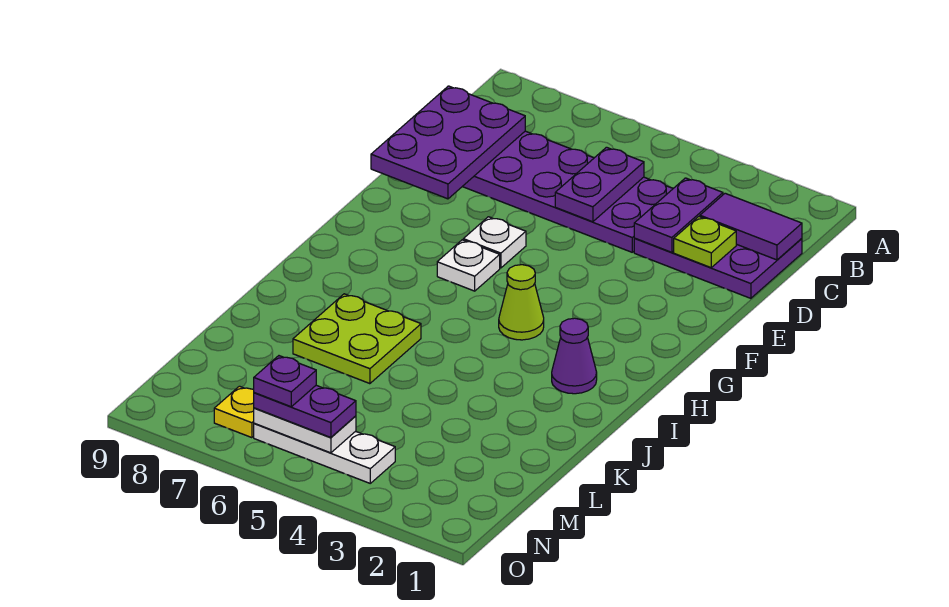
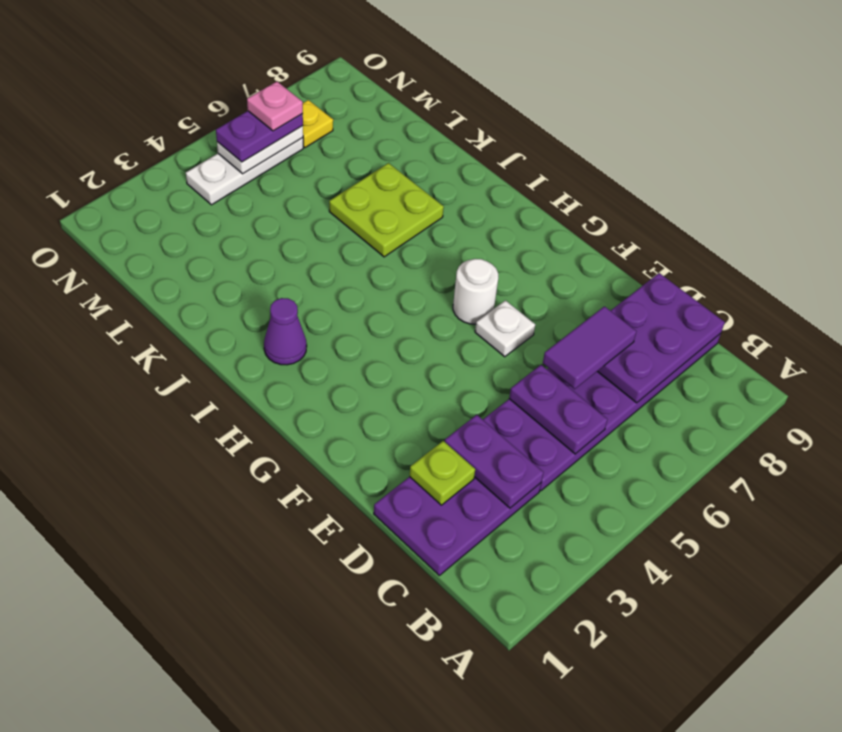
purple tile C1:C2 level 2 -> purple tile D6:D7 level 3
purple plate C8:E9 level 2 -> purple plate C7:D9 level 2
white plate G6 level 1 -> white round brick G6 level 1
lime cone H4 level 1 -> none
purple plate N6 level 4 -> pink plate N6 level 4

